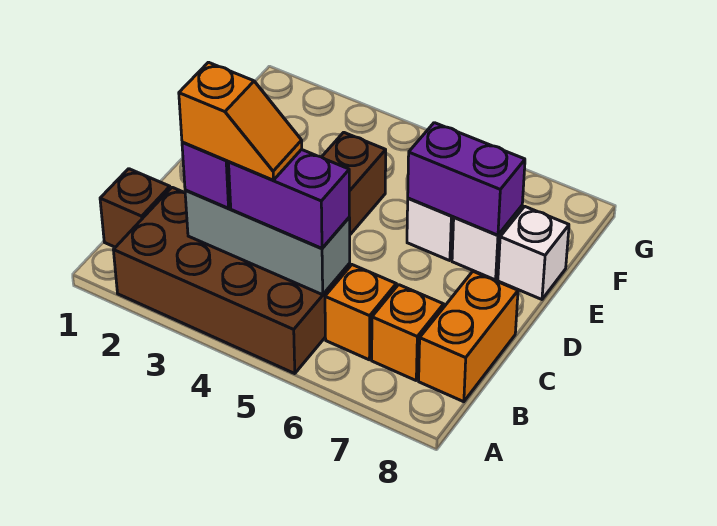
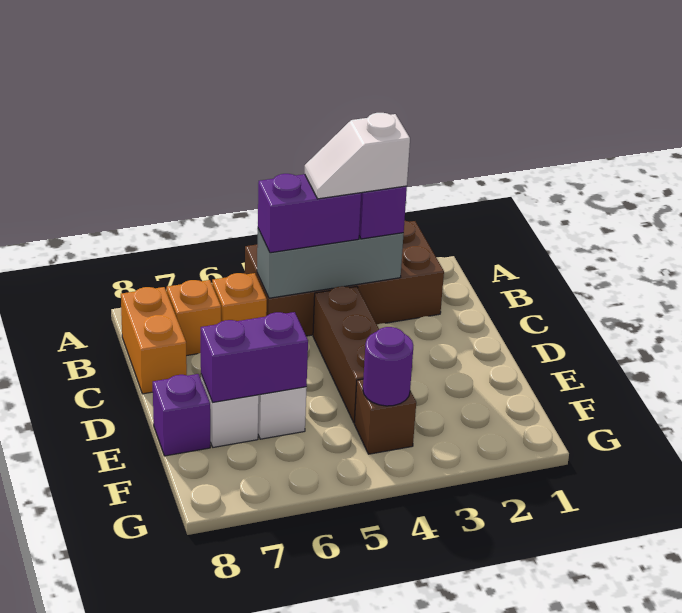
brown brick B1 level 1 -> brown brick F4 level 1
orange slope B3:B4 level 4 top 3 -> white slope B3:B4 level 4 top 3
white brick E8 level 1 -> purple brick E8 level 1
none -> purple round brick F4 level 2

